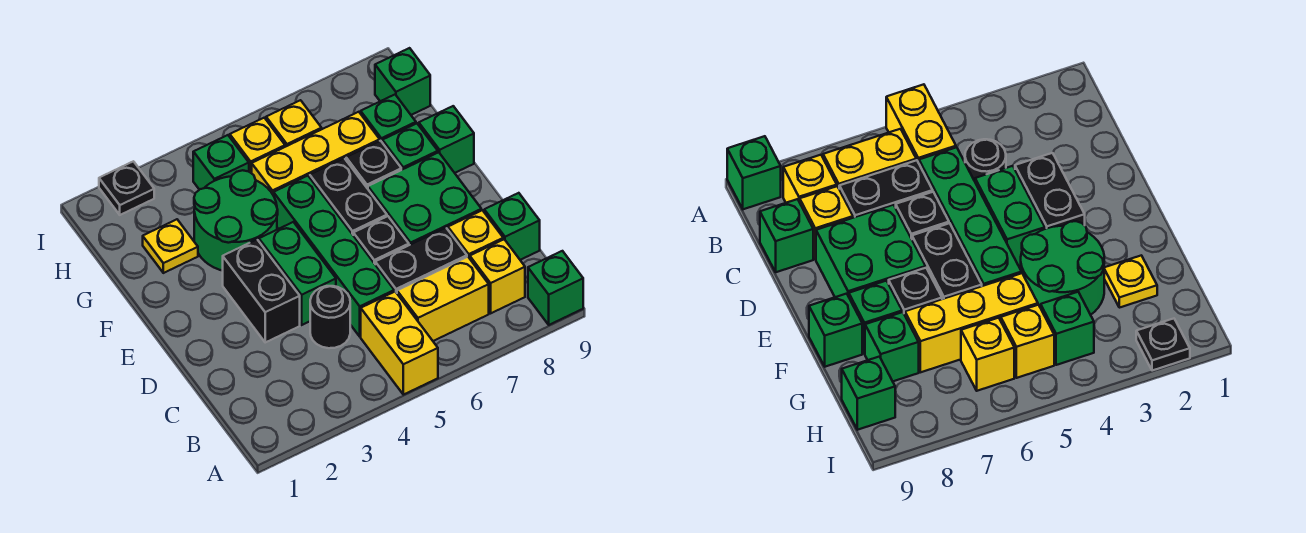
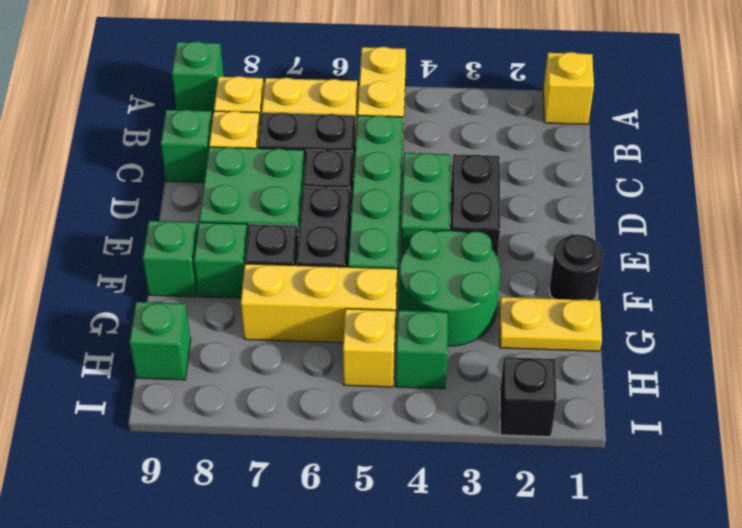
black round brick C4 level 1 -> black round brick F1 level 1
yellow plate G2 level 1 -> yellow plate G1:G2 level 1
green brick G8 level 1 -> none
yellow brick H6 level 1 -> yellow brick A1 level 1
black plate I2 level 1 -> black brick I2 level 1

